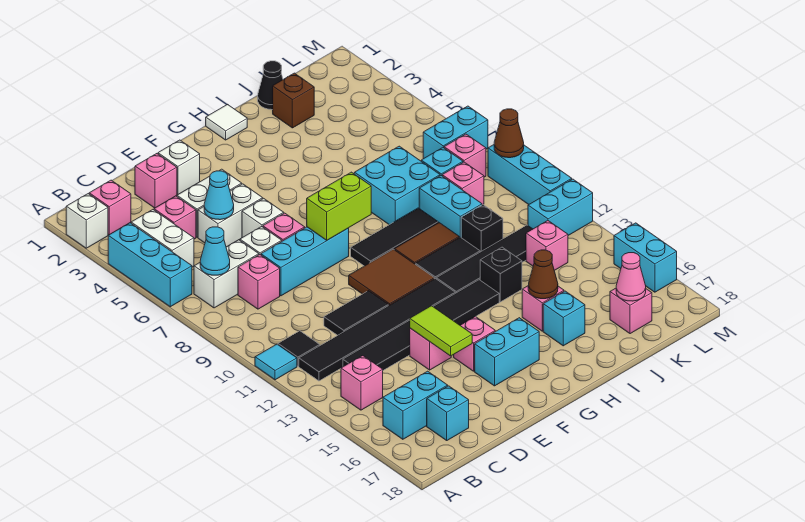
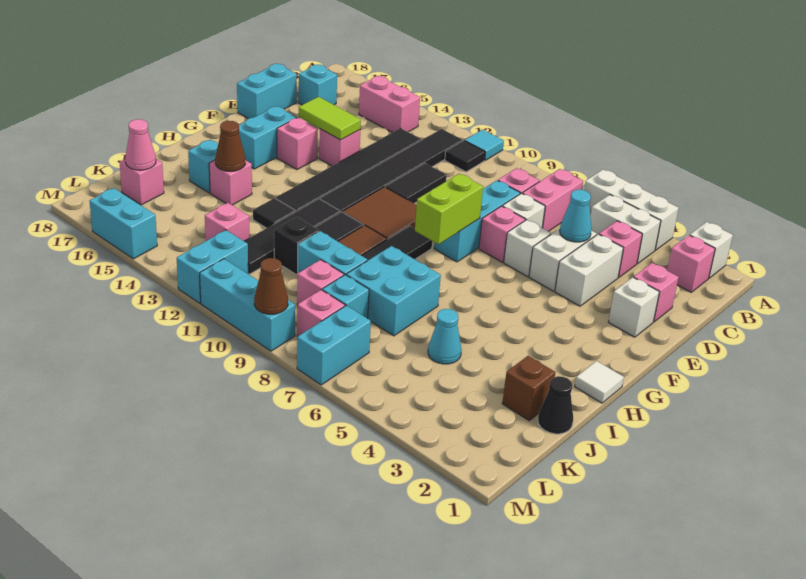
cyan brick A4:A6 level 1 -> white brick A4:A6 level 1
white brick B7:C7 level 1 -> pink brick B7:C7 level 1
cyan cone B7 level 2 -> cyan cone J5 level 1
pink brick B14 level 1 -> pink brick B14:B15 level 1
cyan brick B16:C16 level 1 -> cyan brick D18:E18 level 1
black brick I13 level 1 -> black tile I13 level 1

